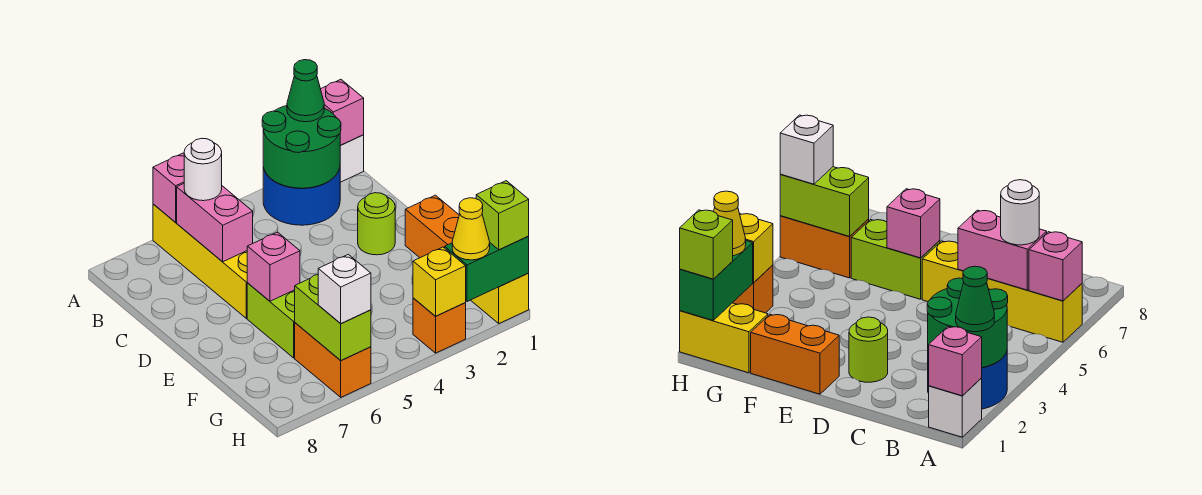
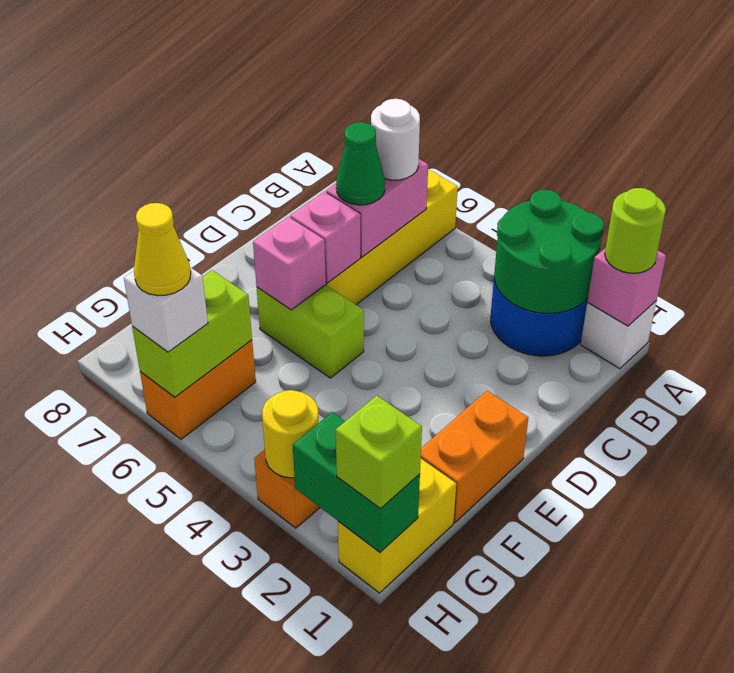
green cone A2 level 3 -> green cone C6 level 3
pink brick A6 level 2 -> pink brick D6 level 2
lime round brick D2 level 1 -> lime round brick A1 level 3
lime brick E6:F6 level 1 -> lime brick E5:E6 level 1
yellow cone H2 level 3 -> yellow cone H6 level 4
yellow brick H3 level 2 -> yellow round brick H3 level 2

